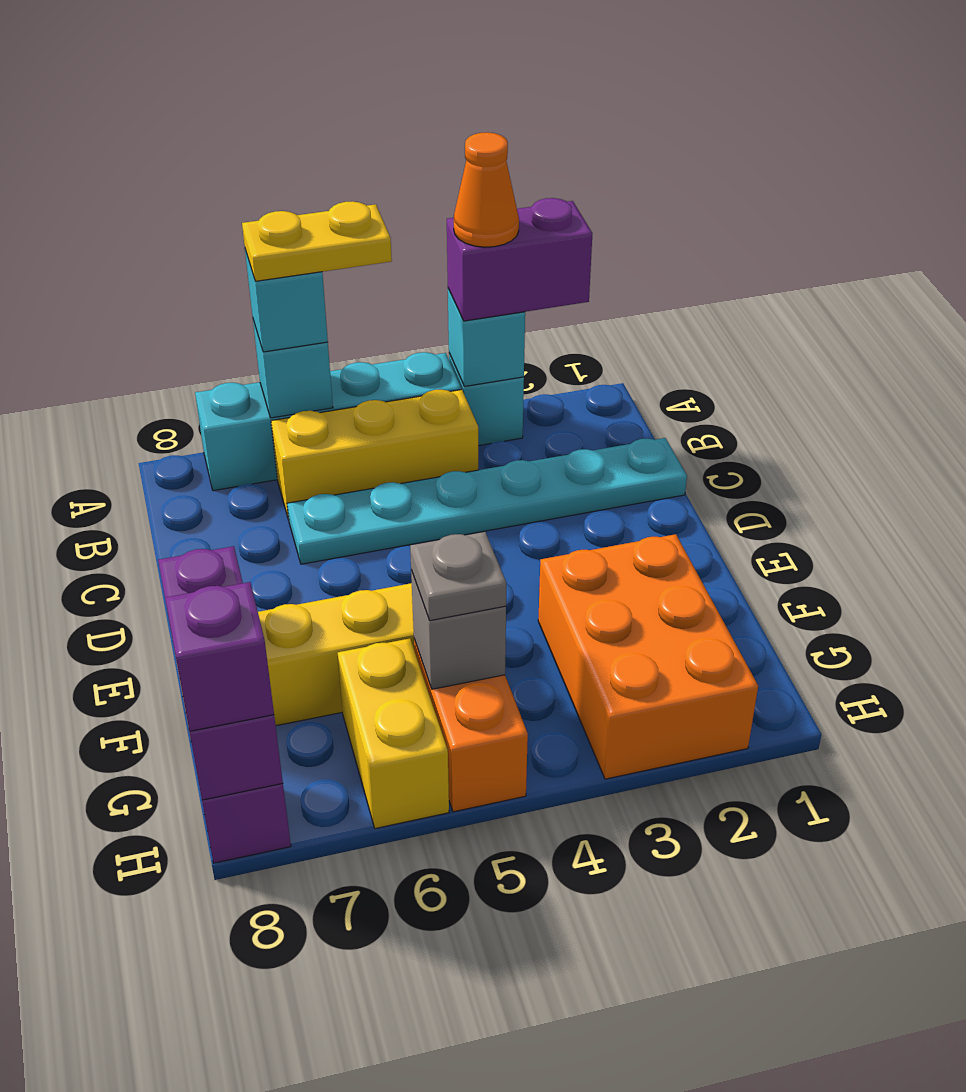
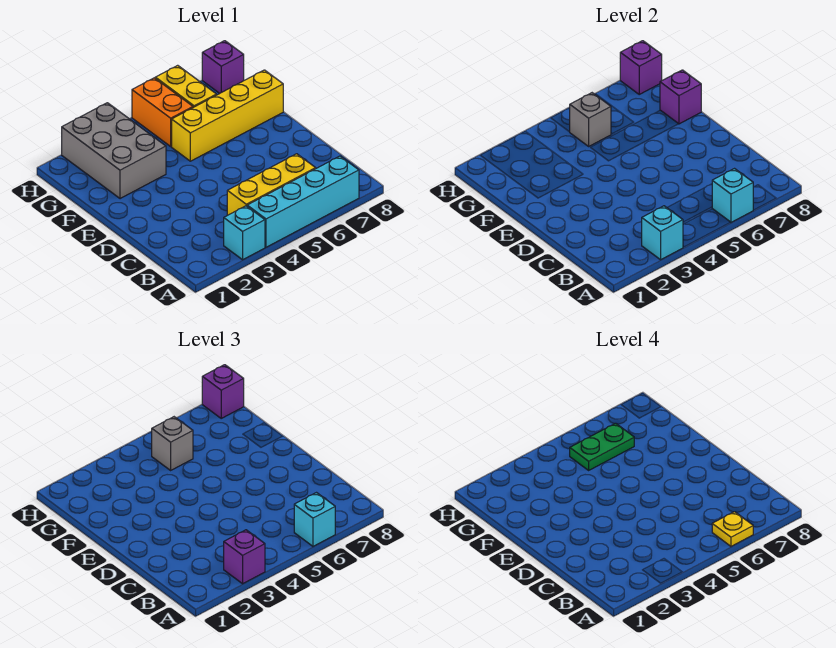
purple brick A2:A3 level 3 -> purple brick A3 level 3
orange cone A3 level 4 -> none
yellow plate A5:A6 level 4 -> yellow plate A6 level 4
cyan plate C1:C6 level 1 -> none
orange brick F2:H3 level 1 -> grey brick F2:H3 level 1
grey plate G5 level 3 -> grey brick G5 level 3
none -> green plate G5:G6 level 4

